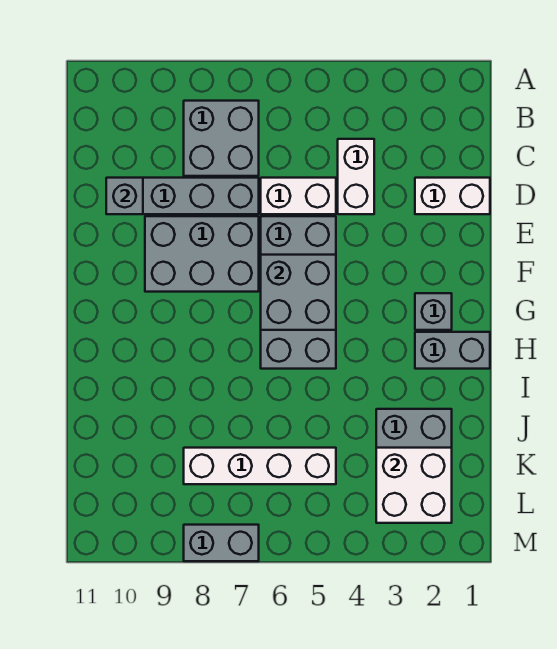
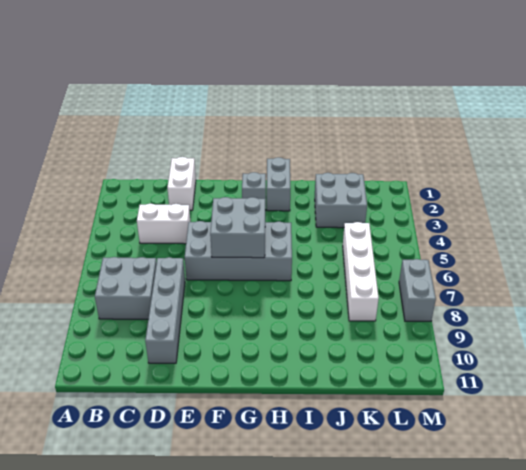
white brick D5:D6 level 1 -> none
grey brick D10 level 2 -> none
grey brick E7:F9 level 1 -> none
white brick K2:L3 level 2 -> none

